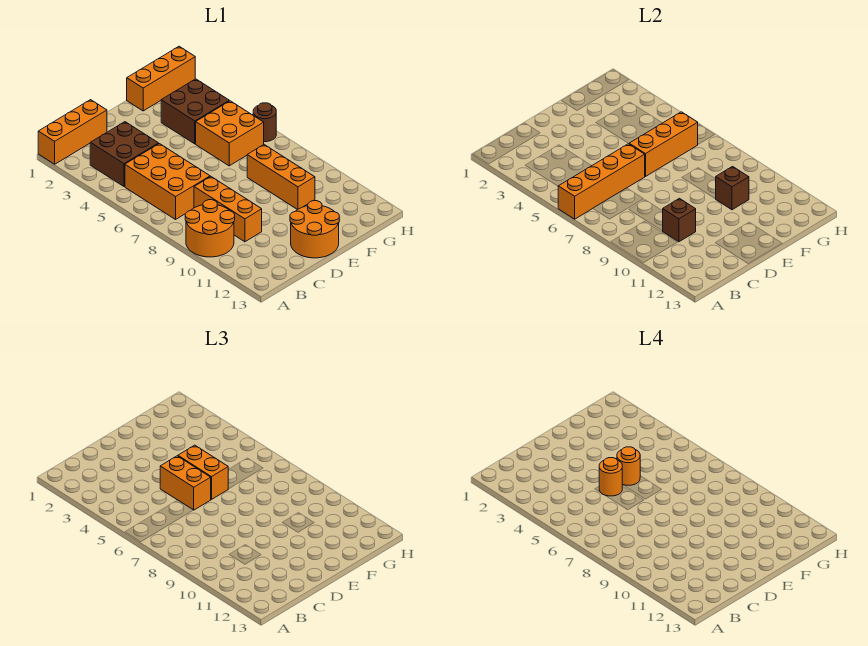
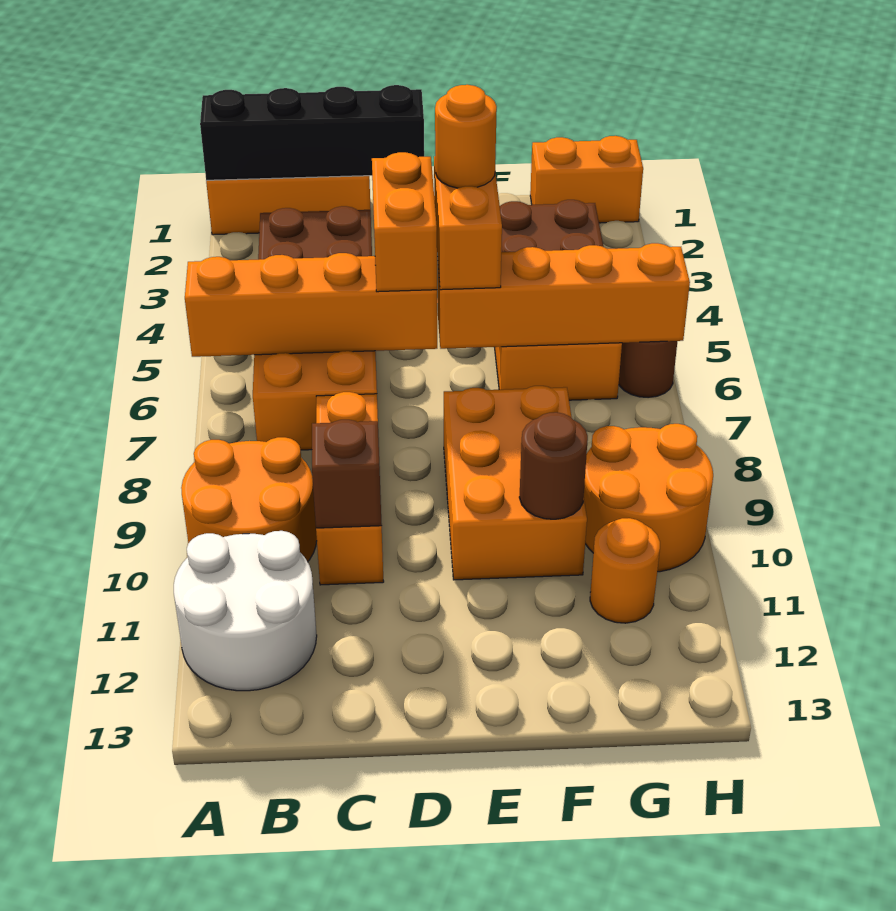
none -> black brick A1:D1 level 2
none -> white round brick A11:B12 level 1
orange round brick D5 level 4 -> orange round brick G11 level 1
orange round brick D12:E13 level 1 -> orange round brick G9:H10 level 1
orange brick E6:G6 level 2 -> orange brick E6:H6 level 2
orange brick F1:H1 level 1 -> orange brick G1:H1 level 1
orange brick F8:F10 level 1 -> orange brick E8:F10 level 1
brown brick F10 level 2 -> brown round brick F10 level 2

